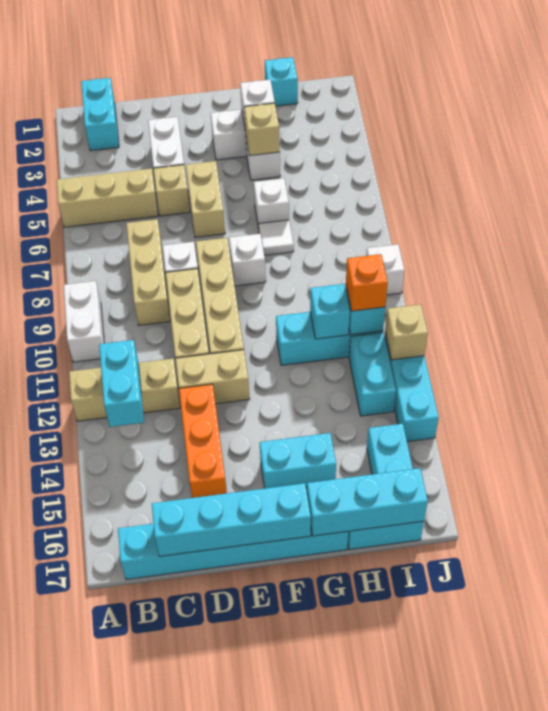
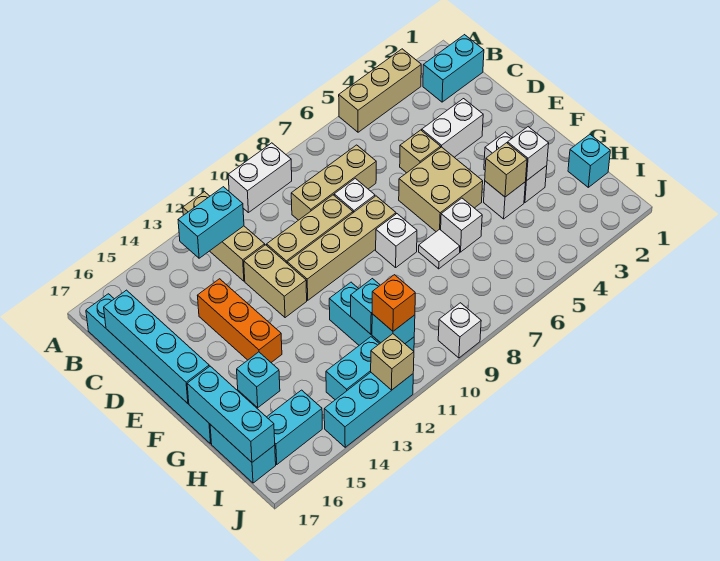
tan brick A5:C5 level 1 -> tan brick A3:A5 level 1
orange brick D13:D15 level 1 -> orange brick D14:F14 level 1
tan brick E5:E6 level 1 -> tan brick E5:F6 level 1
cyan brick F15:G15 level 1 -> cyan brick G15 level 1

